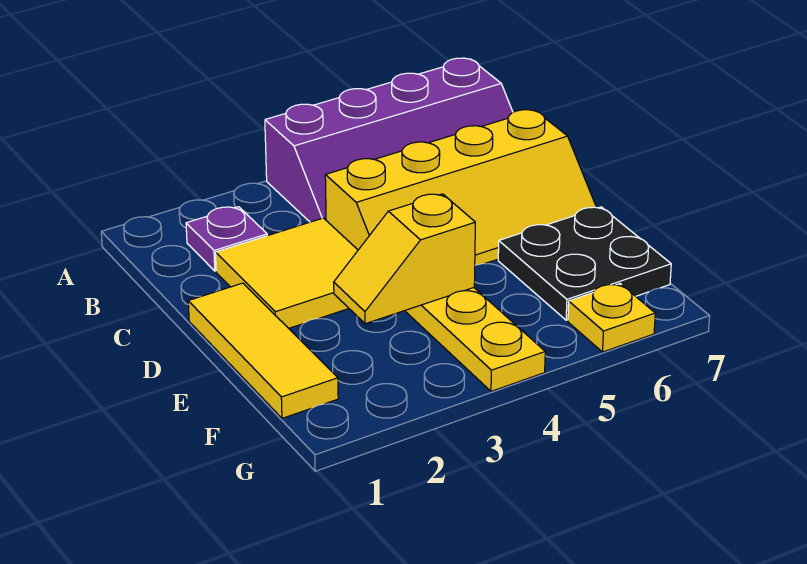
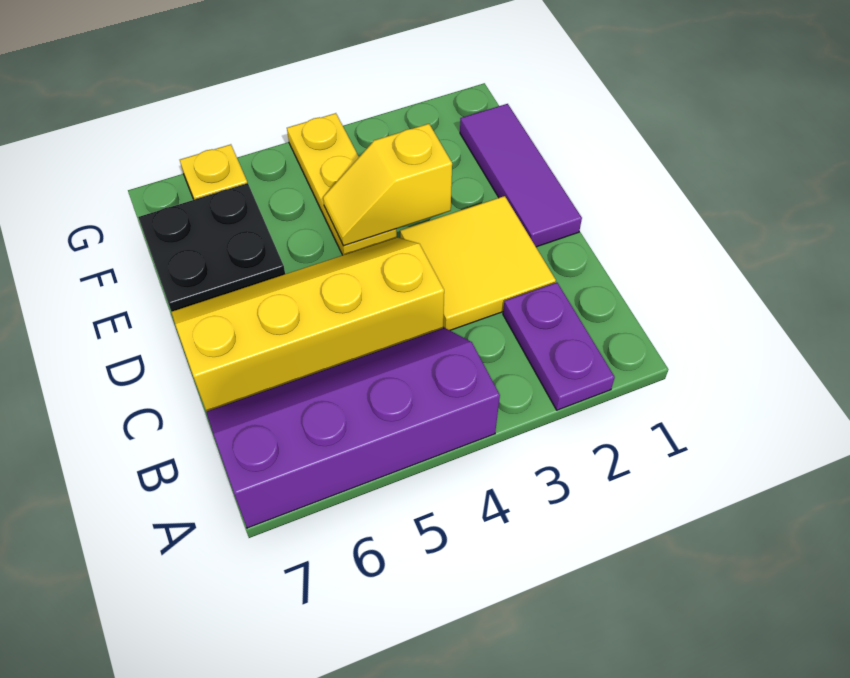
purple plate B2 level 1 -> purple plate A2:B2 level 1
yellow tile D1:F1 level 1 -> purple tile D1:F1 level 1
yellow slope E3:E4 level 2 top 4 -> yellow slope E3:E4 level 2 top 3

